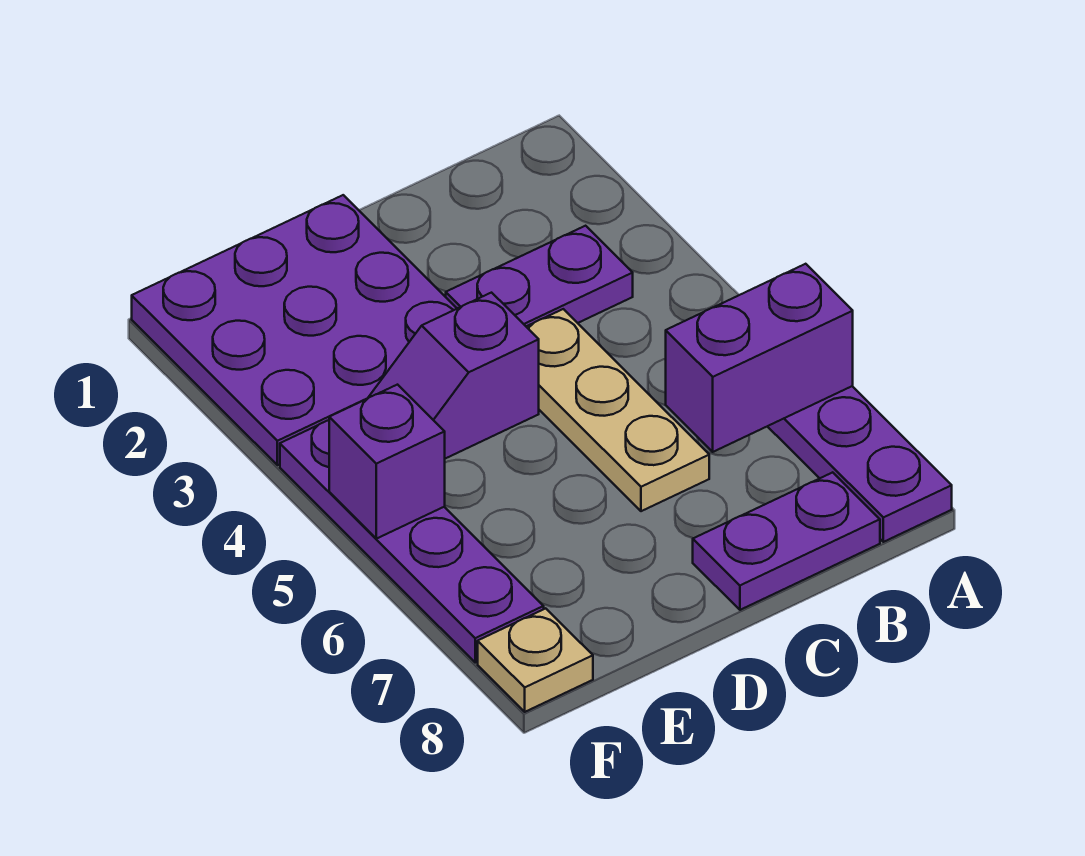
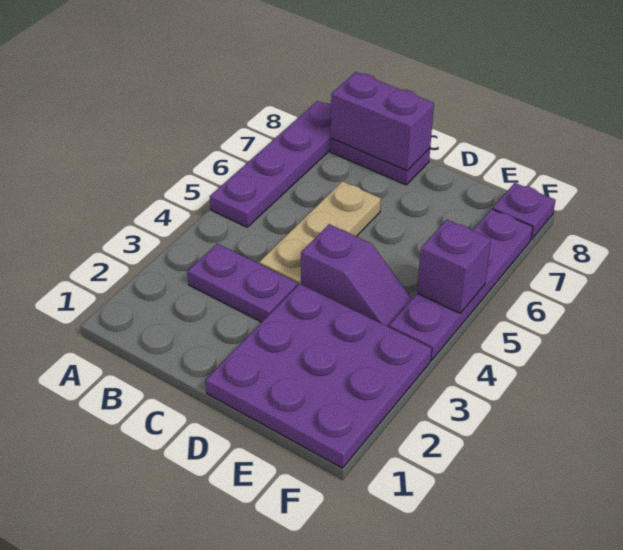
purple brick A6:B6 level 2 -> purple brick B8:C8 level 2
tan plate F8 level 1 -> purple plate F8 level 1

